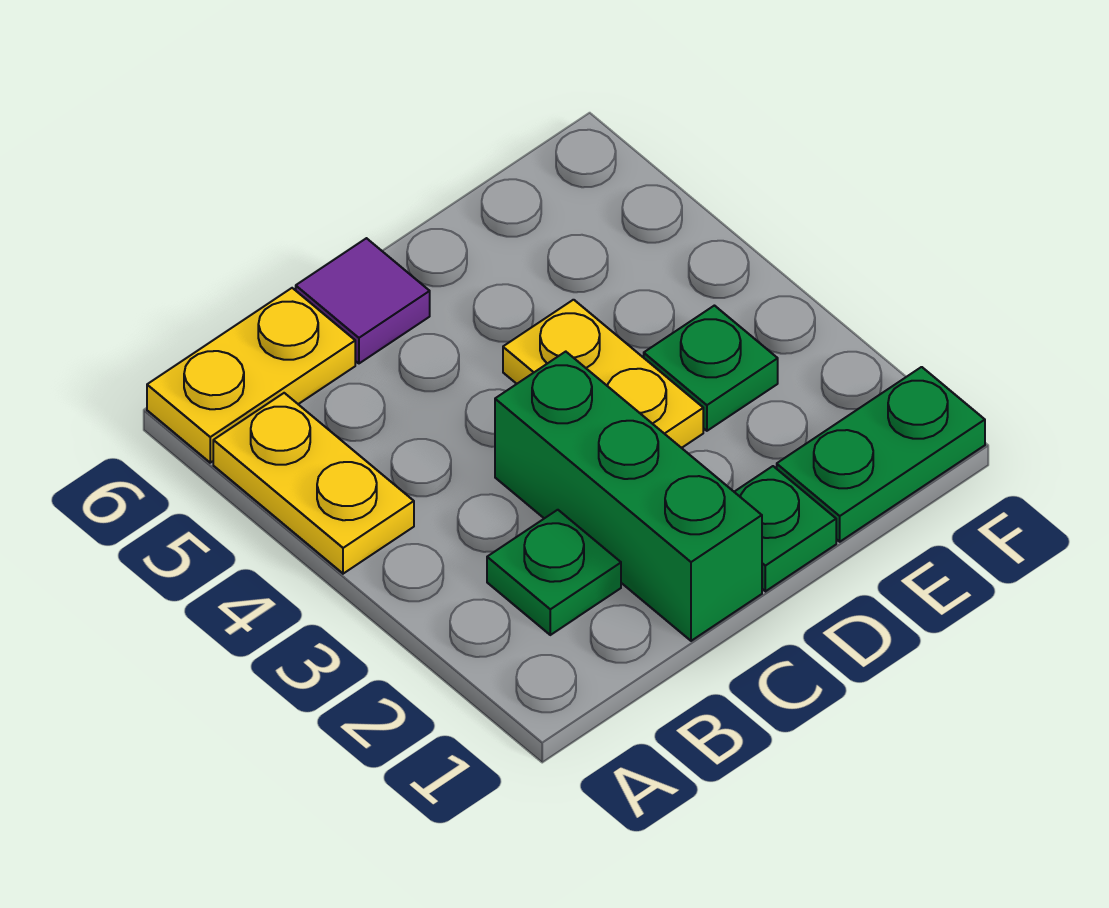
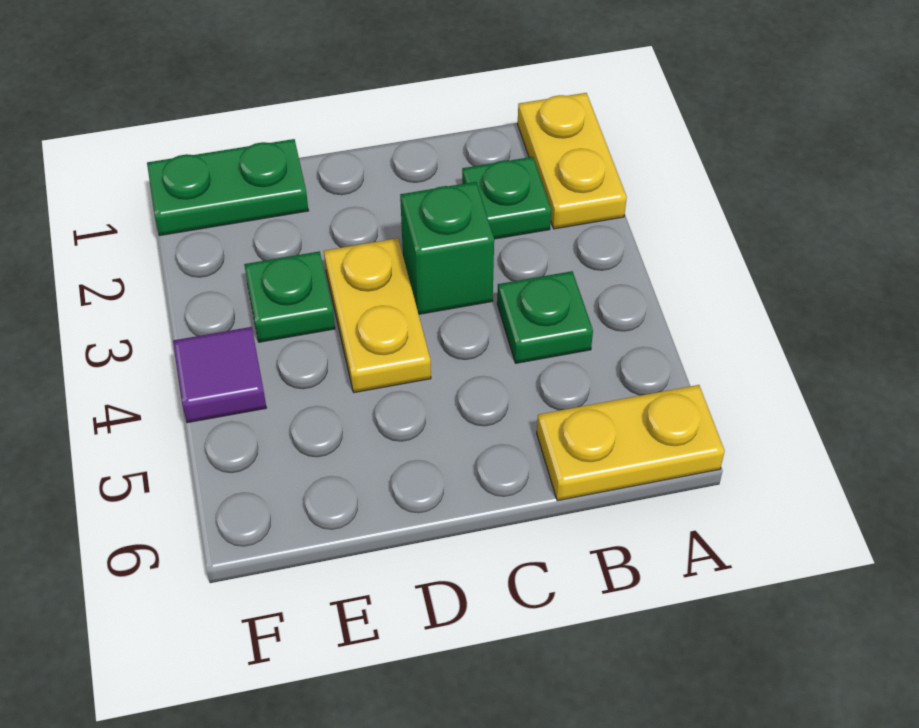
yellow plate A4:A5 level 1 -> yellow plate A1:A2 level 1
green brick C1:C3 level 1 -> green brick C3 level 1
purple tile C6 level 1 -> purple tile F4 level 1
green plate D1 level 1 -> green plate B4 level 1

